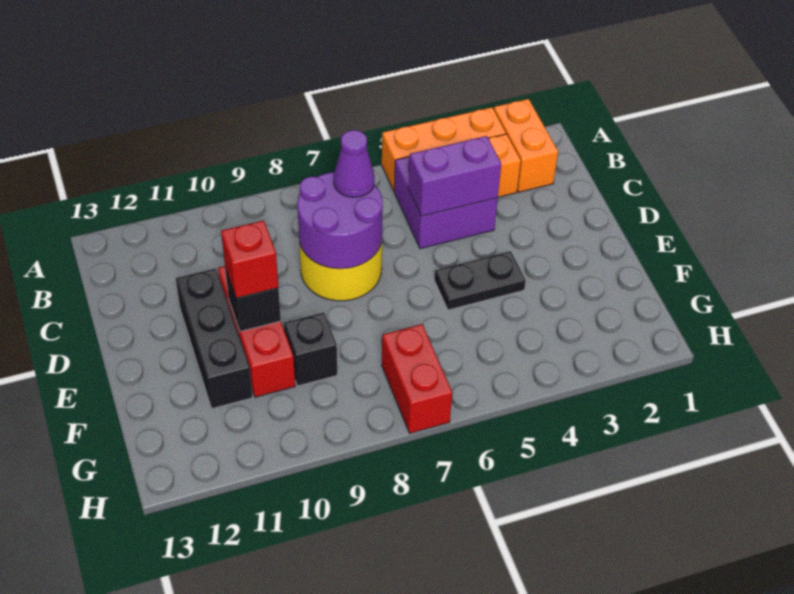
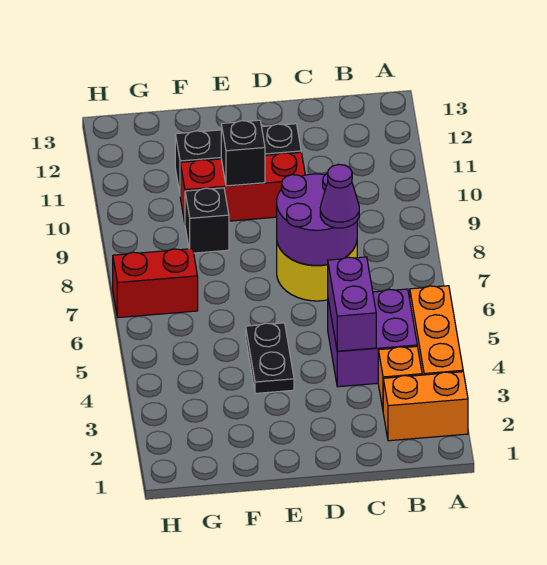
red brick E10 level 3 -> none

